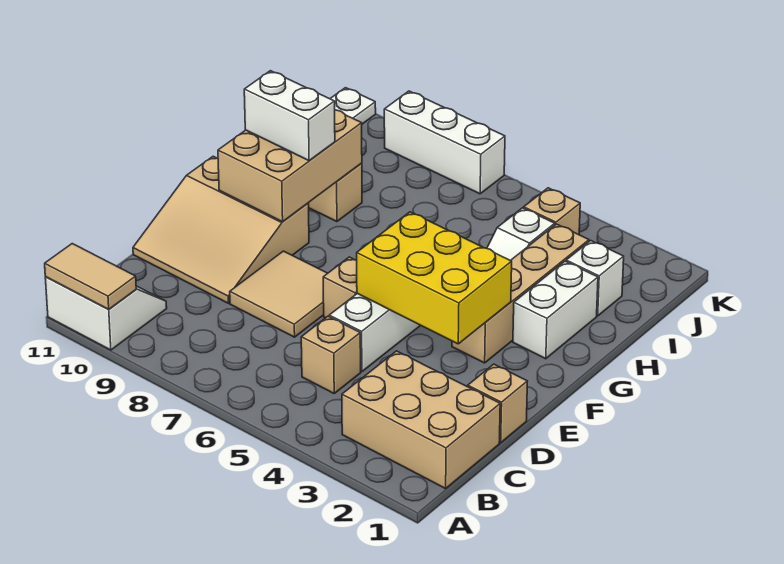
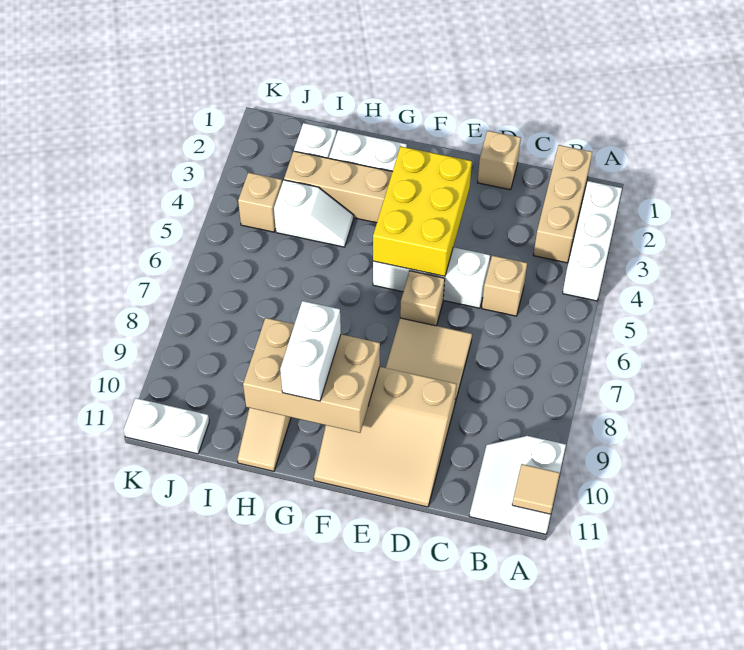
tan tile A10:A11 level 2 -> tan tile A11 level 2
tan brick B1:C3 level 1 -> tan brick B1:B3 level 1
tan slope D9:F11 level 1 top F -> tan slope D9:F11 level 1 top 9
white brick K7:K9 level 1 -> white brick A2:A4 level 1

